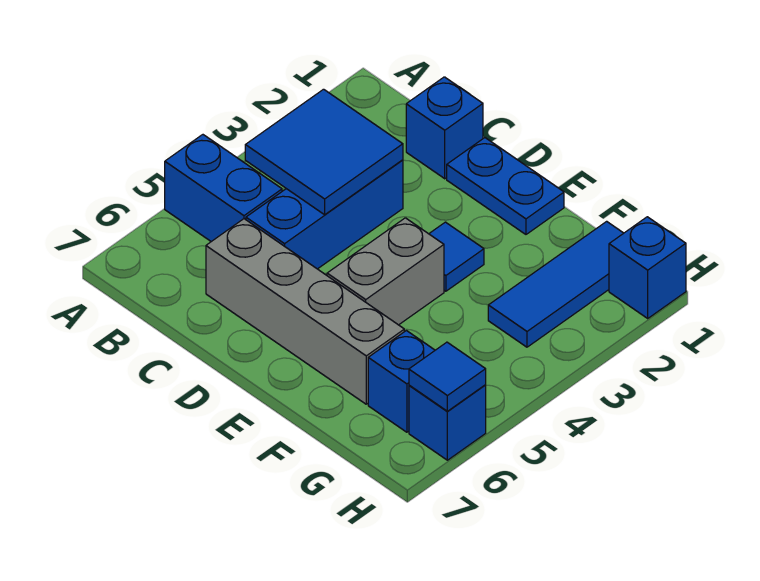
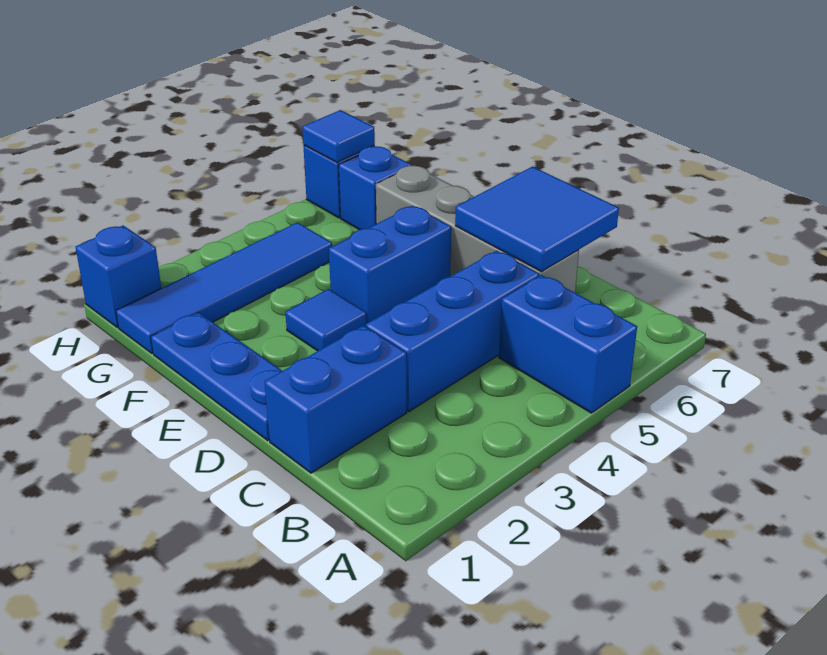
blue tile B3:C4 level 2 -> blue tile C6:D7 level 2
blue brick C1 level 1 -> blue brick C1:C2 level 1
blue plate D1:E1 level 1 -> blue plate D1:F1 level 1
grey brick E4:E5 level 1 -> blue brick E4:E5 level 1
blue tile G1:G3 level 1 -> blue tile G1:G4 level 1

